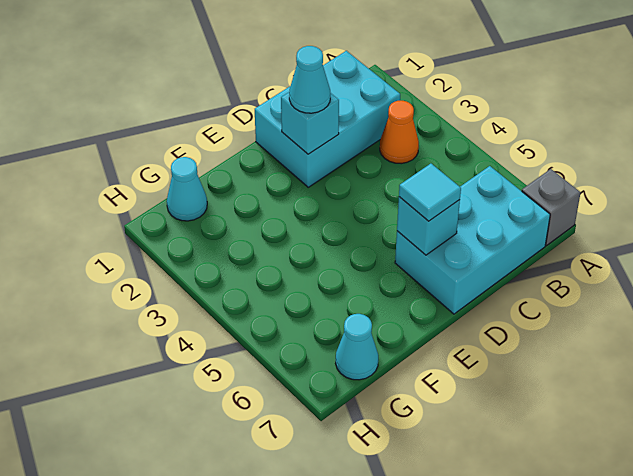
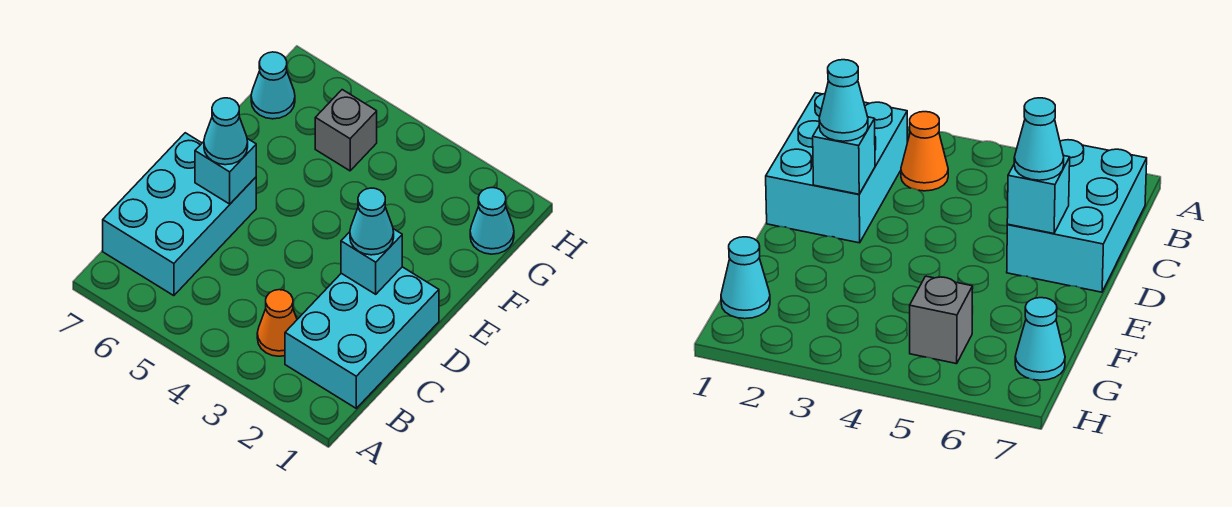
grey brick A7 level 1 -> grey brick G5 level 1
cyan tile D6 level 3 -> cyan cone D6 level 3

